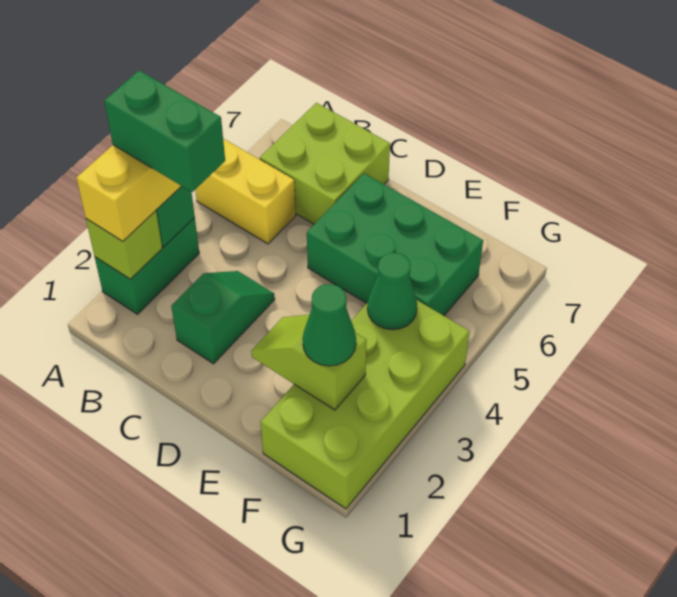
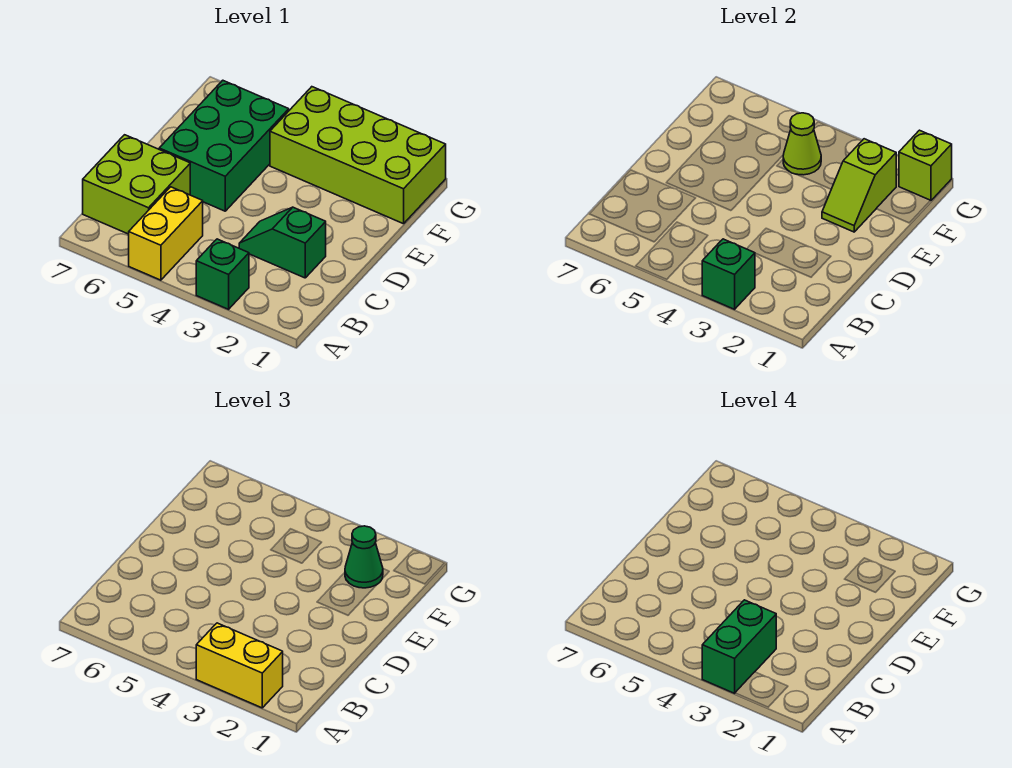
green brick A2:A3 level 1 -> green brick A3 level 1
lime brick A2 level 2 -> lime brick G1 level 2
green cone F4 level 2 -> lime cone F4 level 2

